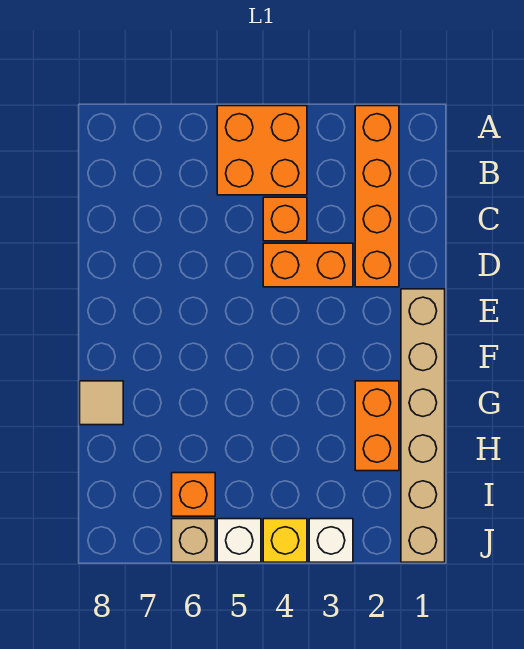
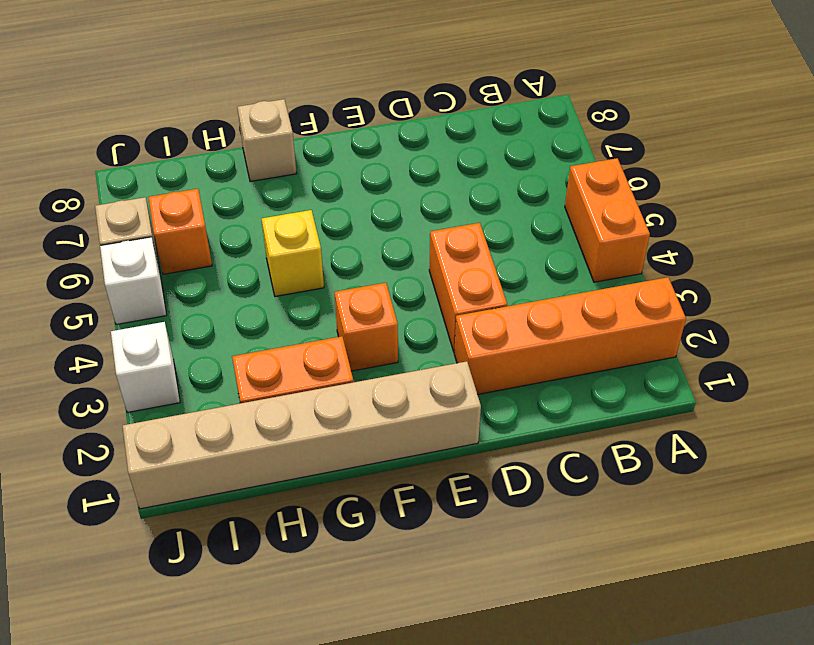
orange brick A4:B5 level 1 -> orange brick A4:A5 level 1
orange brick C4 level 1 -> orange brick F3 level 1
tan tile G8 level 1 -> tan brick G8 level 1
yellow brick J4 level 1 -> yellow brick G5 level 1

